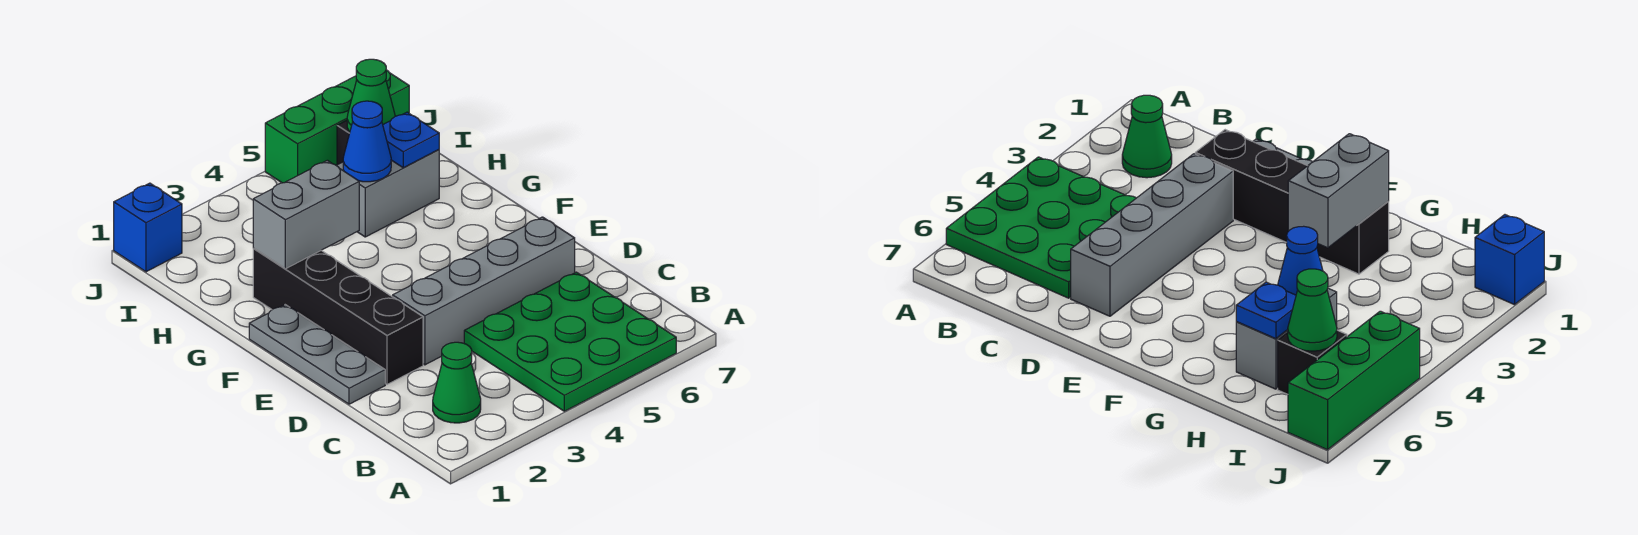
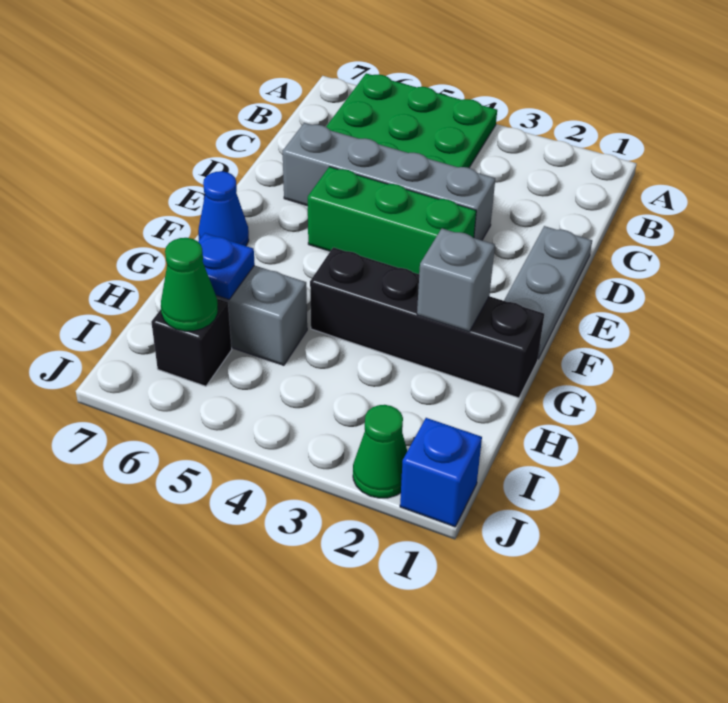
green cone B2 level 1 -> green cone J2 level 1
black brick D2:G2 level 1 -> black brick G1:G4 level 1
grey brick G2:G3 level 2 -> grey brick G2 level 2
blue cone H5 level 2 -> blue cone F7 level 1
green brick J5:J7 level 1 -> green brick E3:E5 level 1

